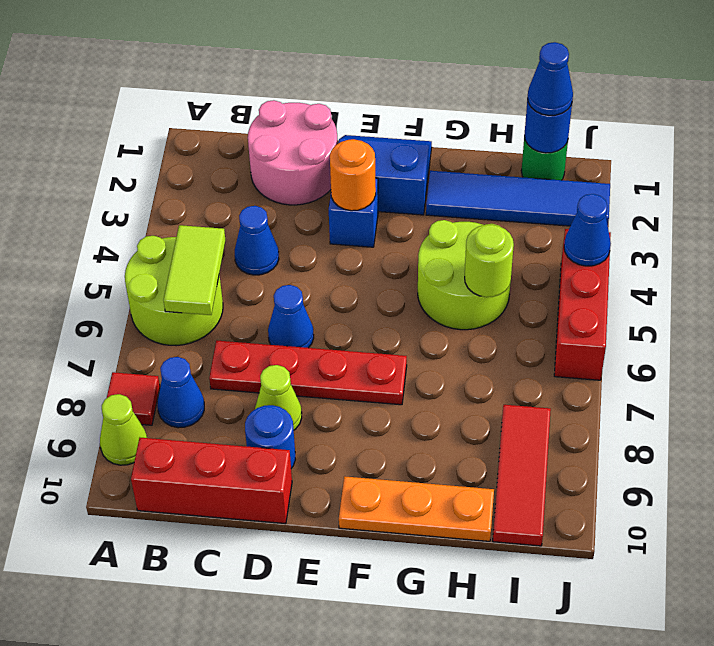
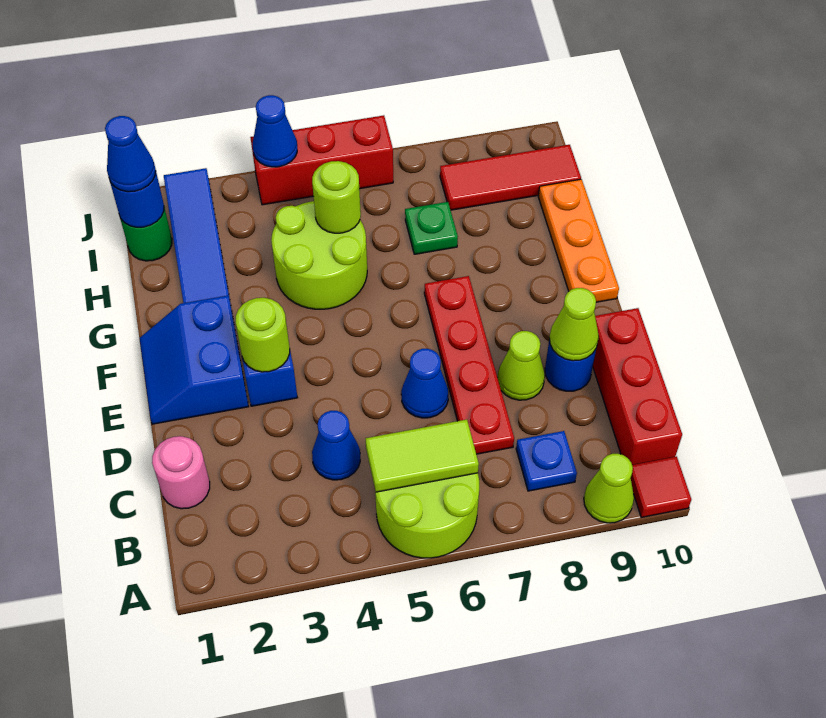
red tile A8 level 1 -> red tile A10 level 1
blue cone B8 level 1 -> blue plate B8 level 1
pink round brick C1:D2 level 1 -> pink round brick C1 level 1
none -> lime cone D9 level 2
orange round brick E3 level 2 -> lime round brick E3 level 2
none -> green plate H7 level 1

